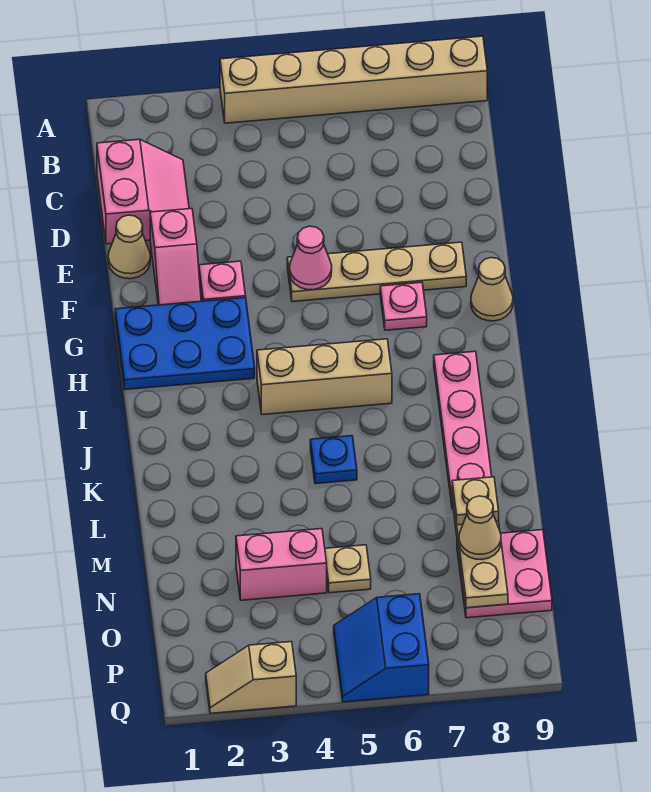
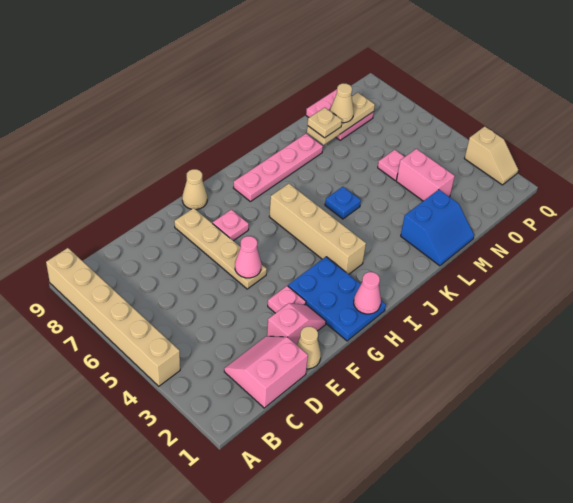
none -> pink cone H1 level 2
tan brick I4:I6 level 1 -> tan brick I3:I6 level 1
tan plate N5 level 1 -> pink plate N5 level 1
blue slope P5:Q6 level 1 top 6 -> blue slope L1:M2 level 1 top 2

